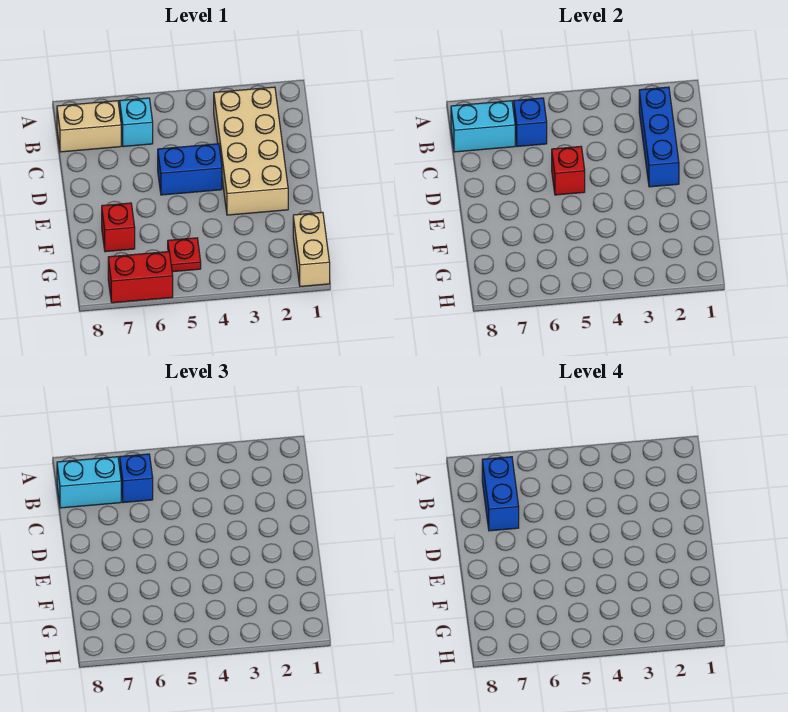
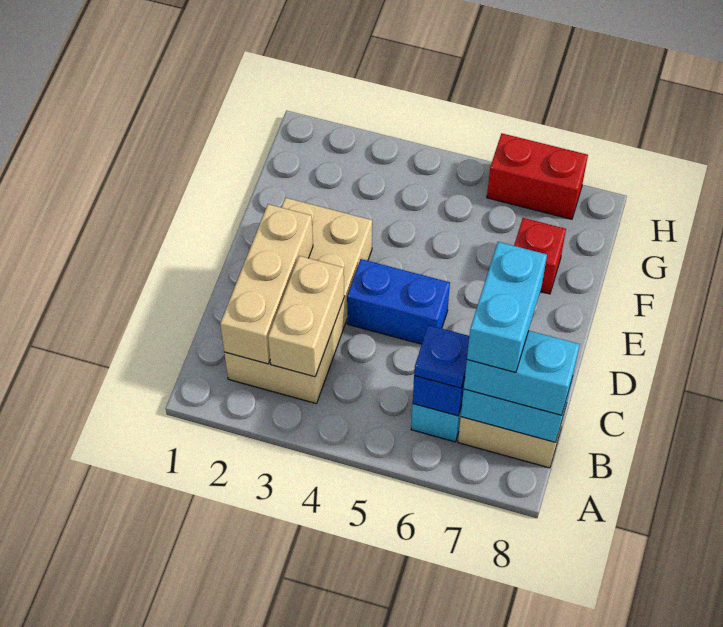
blue brick B2:D2 level 2 -> tan brick B2:D2 level 2
blue brick B6 level 3 -> blue plate B6 level 3
blue brick B7:C7 level 4 -> cyan brick B7:C7 level 4
red brick D5 level 2 -> none
tan brick G1:H1 level 1 -> tan brick B3:C3 level 2
red plate G5 level 1 -> none

